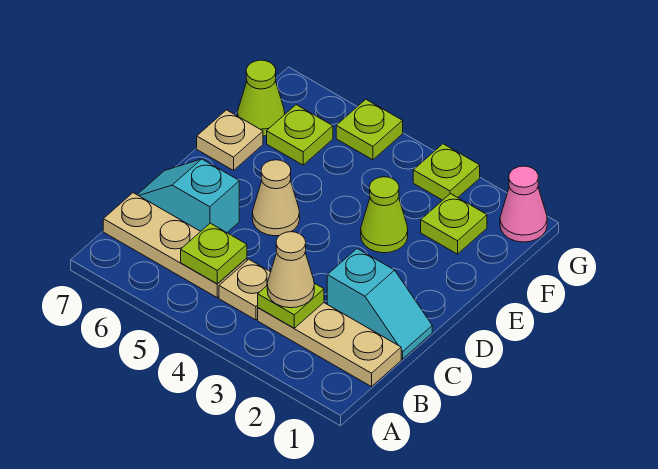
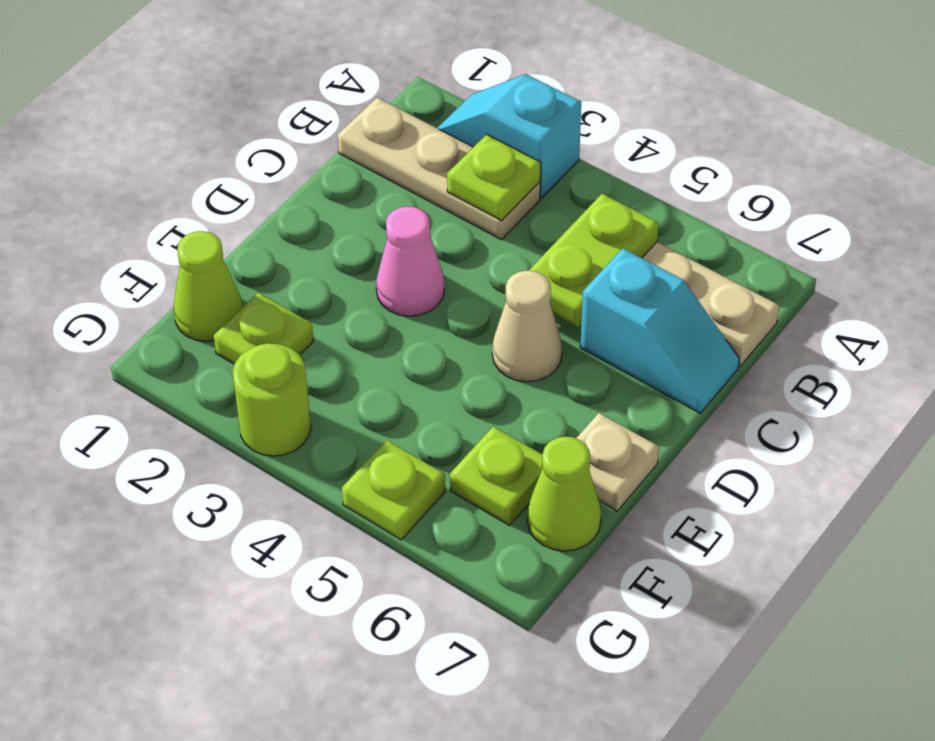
tan cone B3 level 3 -> none
tan plate B4 level 1 -> none
lime plate B5 level 2 -> lime plate B5:C5 level 2
cyan slope C1:C2 level 1 top 2 -> cyan slope A2:A3 level 1 top 3
lime cone E3 level 1 -> lime cone F1 level 1
pink cone G1 level 1 -> pink cone D3 level 1
lime plate G3 level 1 -> lime round brick G3 level 1

